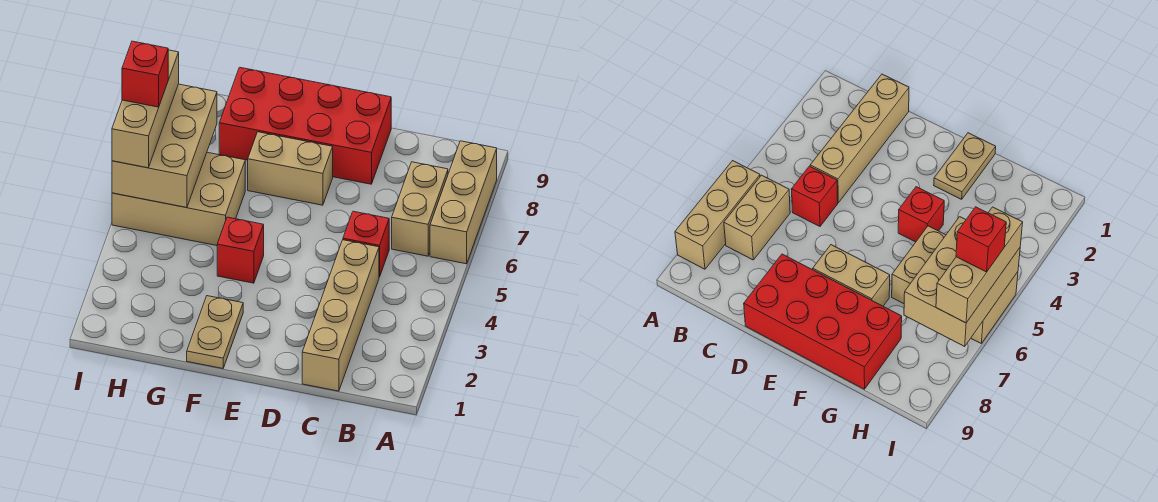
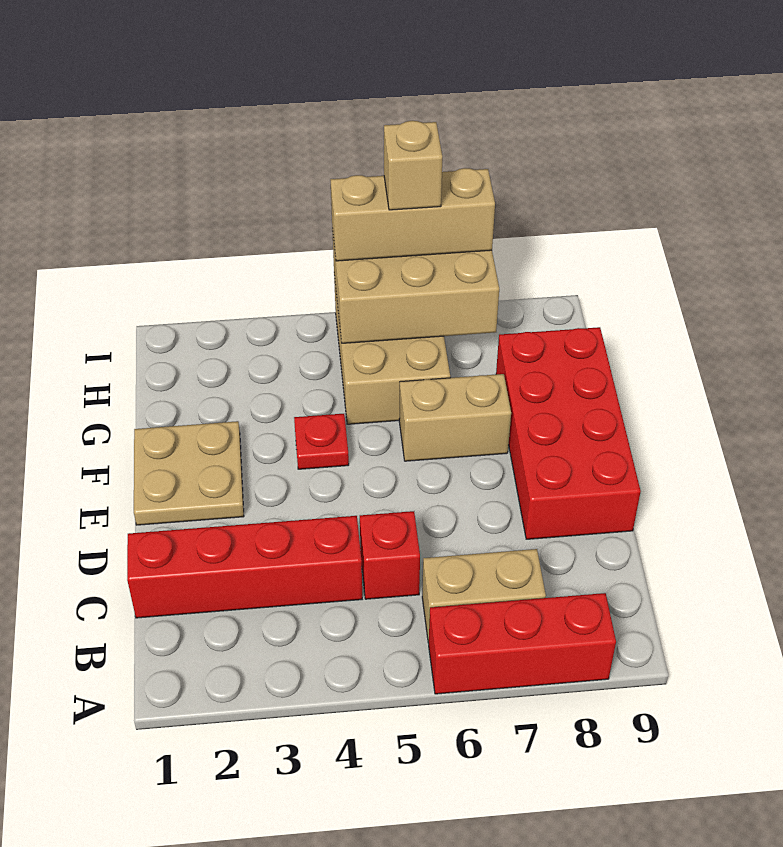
tan brick A6:A8 level 1 -> red brick A6:A8 level 1
tan brick C1:C4 level 1 -> red brick C1:C4 level 1
tan brick E7:F7 level 1 -> tan brick F6:F7 level 1
tan plate F1:F2 level 1 -> tan plate E1:F2 level 1
red brick F4 level 1 -> red plate F4 level 1
red brick I6 level 4 -> tan brick I6 level 4

